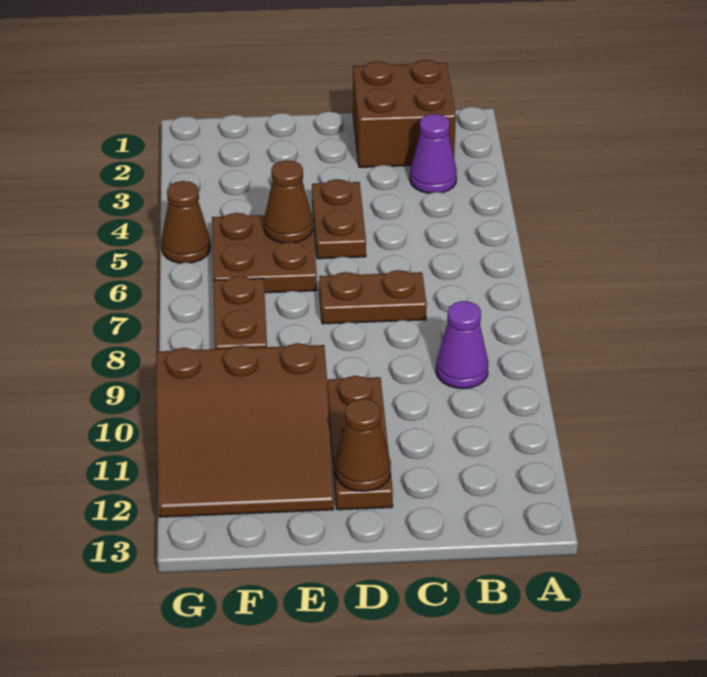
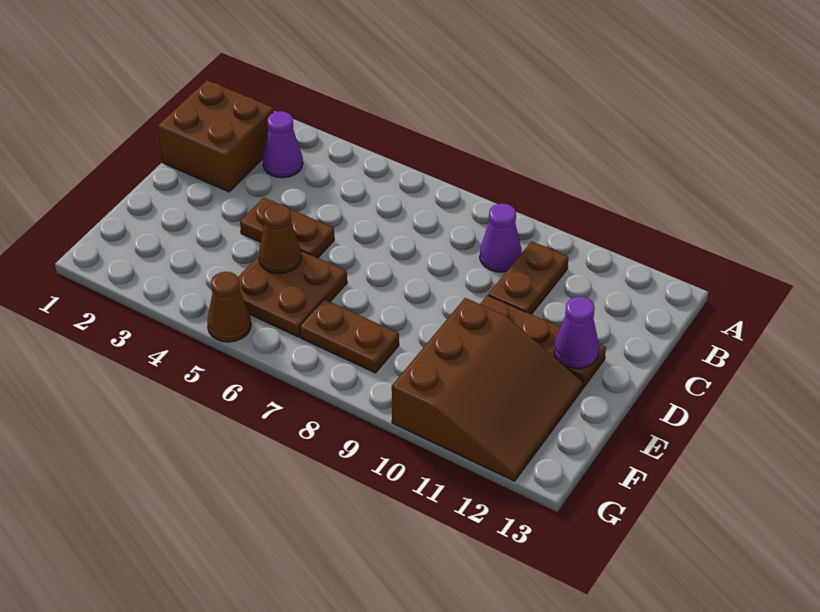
brown plate C7:D7 level 1 -> brown plate B10:C10 level 1
brown cone D12 level 2 -> purple cone D12 level 2

